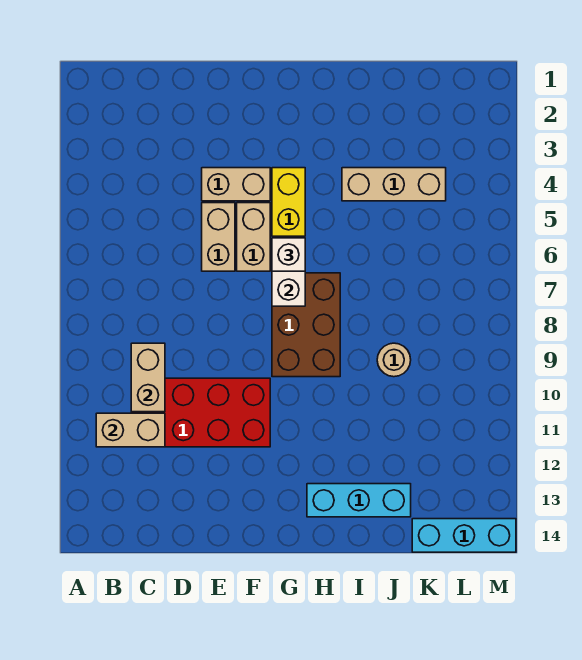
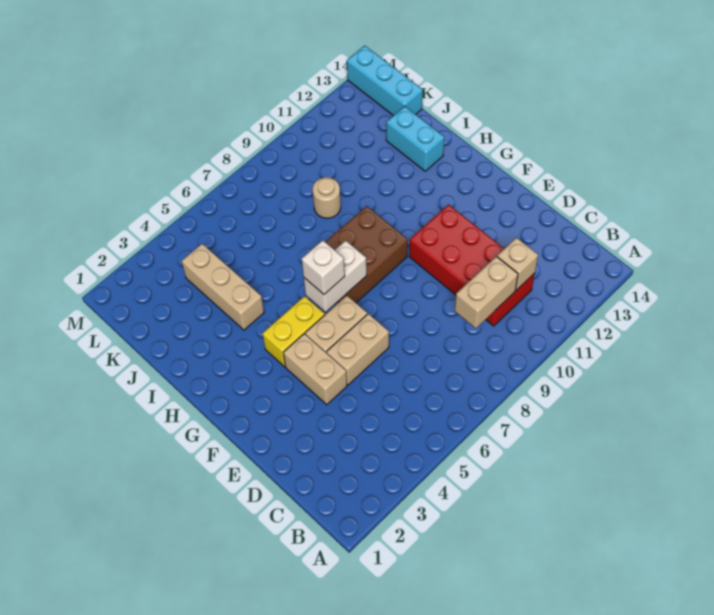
tan brick B11:C11 level 2 -> tan brick C11 level 2
cyan brick H13:J13 level 1 -> cyan brick I13:J13 level 1

